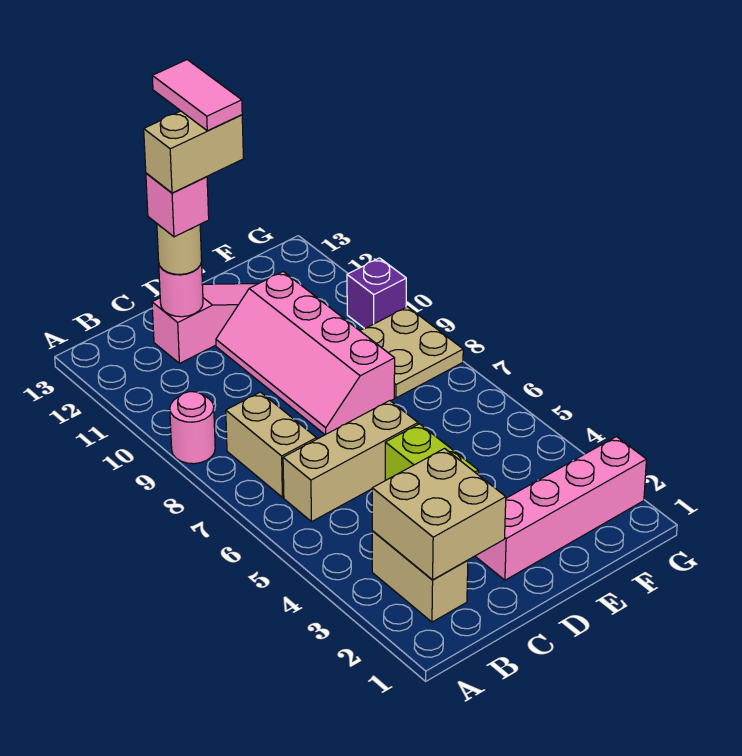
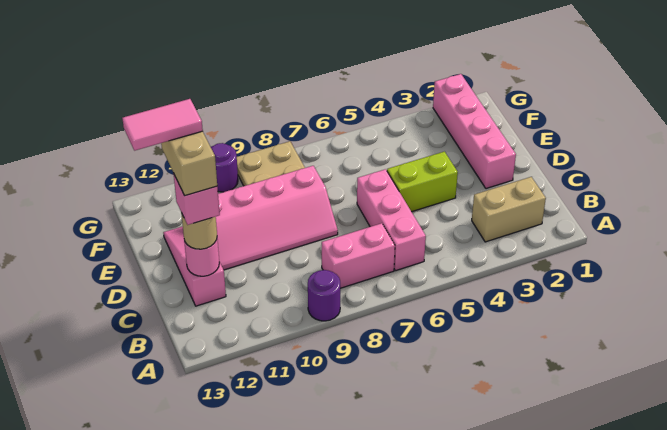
pink round brick A9 level 1 -> purple round brick A9 level 1
tan brick B2:C3 level 2 -> none
tan brick B6:D6 level 1 -> pink brick B6:D6 level 1
tan brick B7:B8 level 1 -> pink brick B7:B8 level 1
purple brick G10 level 1 -> purple round brick G10 level 1

